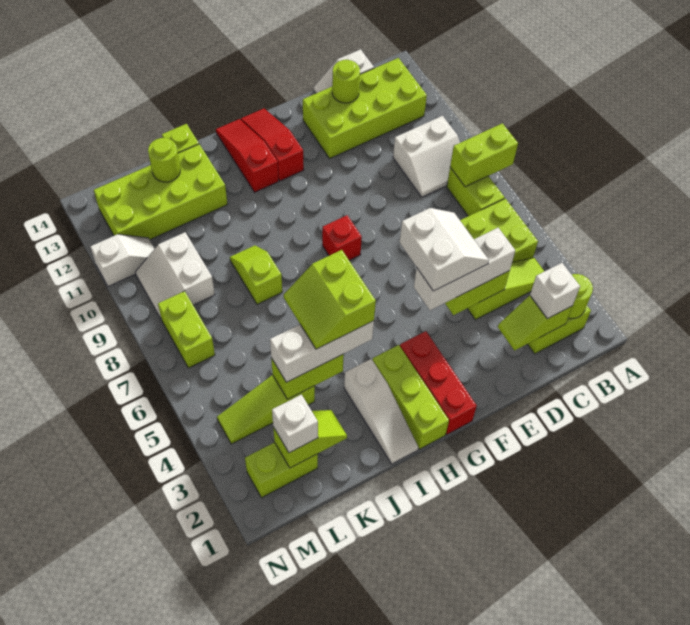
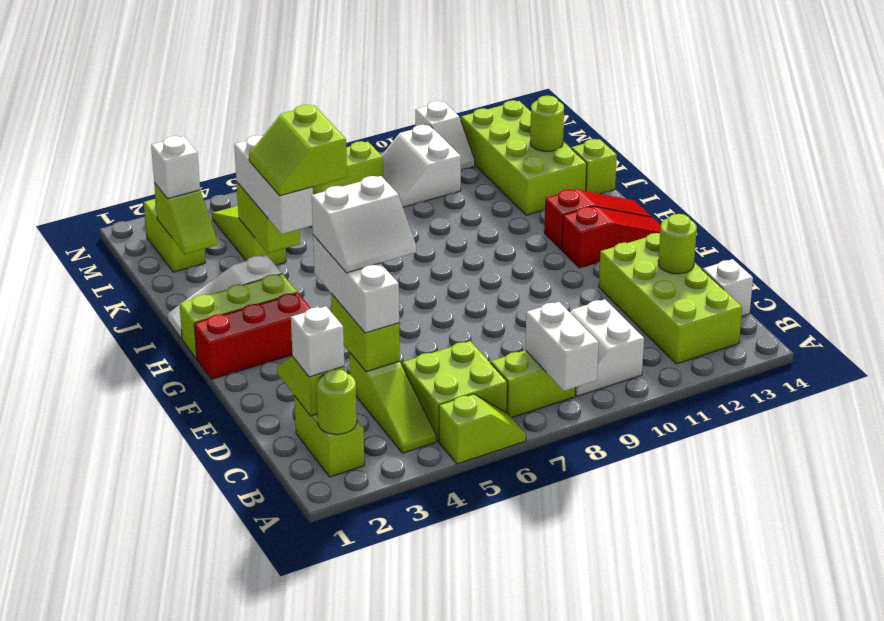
lime brick A8:B8 level 2 -> white brick A8:B8 level 2
red brick G8 level 1 -> none
lime slope I4:J5 level 4 top I -> lime slope I4:J5 level 4 top 5
lime slope J8:J9 level 1 top 8 -> lime slope A5:A6 level 1 top 5
white slope L9:M10 level 1 top L -> white slope L9:M10 level 1 top 10

